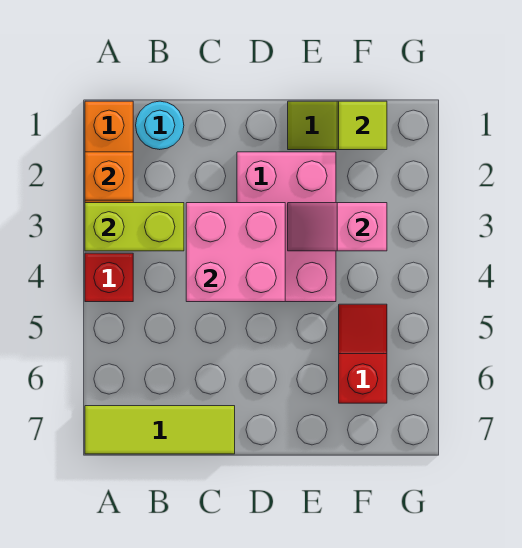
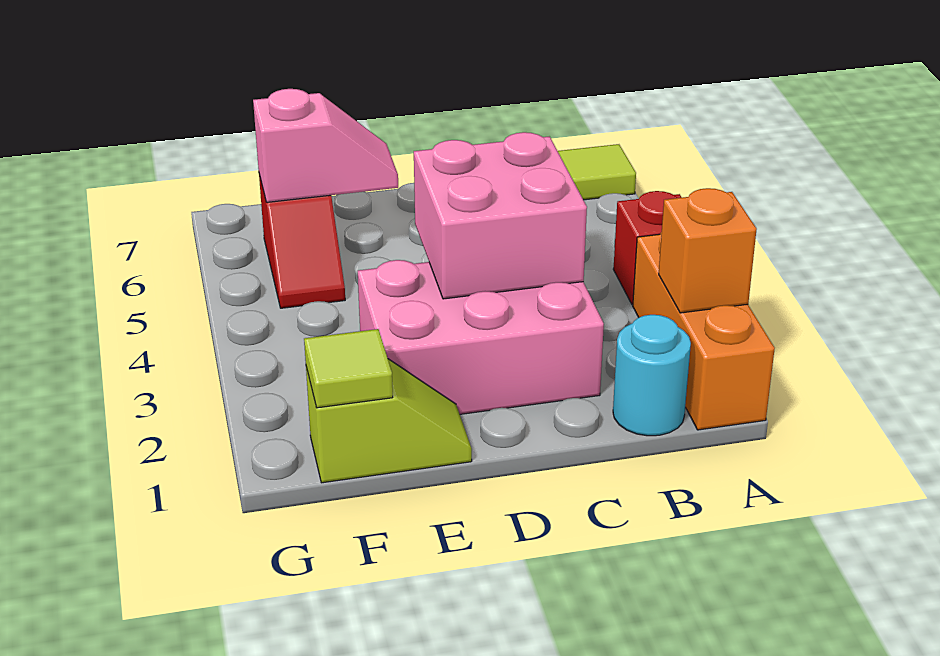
lime brick A3:B3 level 2 -> none
pink brick D2:E4 level 1 -> pink brick C2:E3 level 1
pink slope E3:F3 level 2 top F -> pink slope E6:F6 level 2 top F

